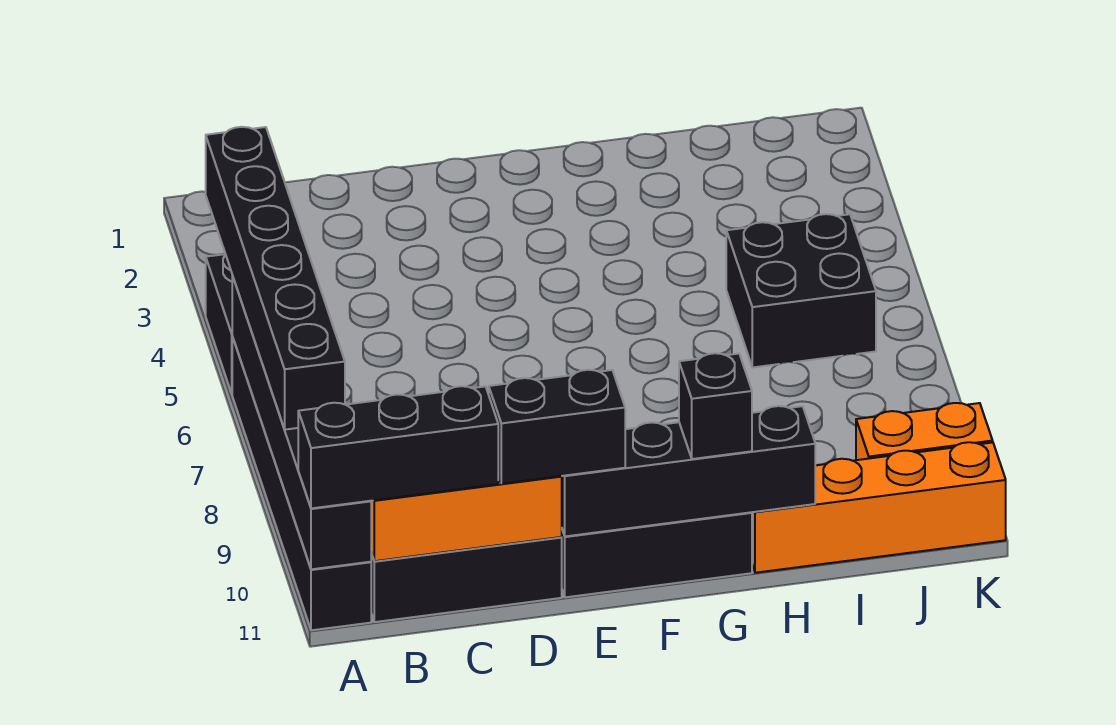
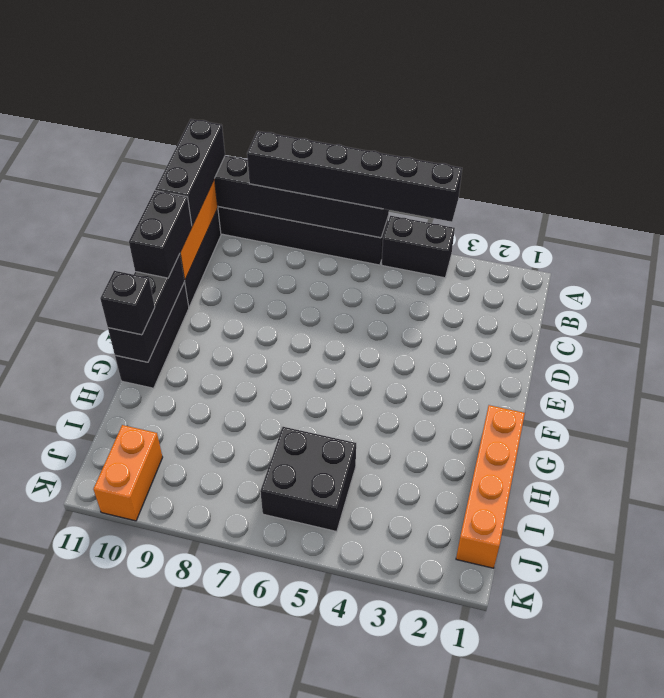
black brick E11:H11 level 2 -> black brick E11:G11 level 2
orange brick H11:K11 level 1 -> orange brick G1:J1 level 1

